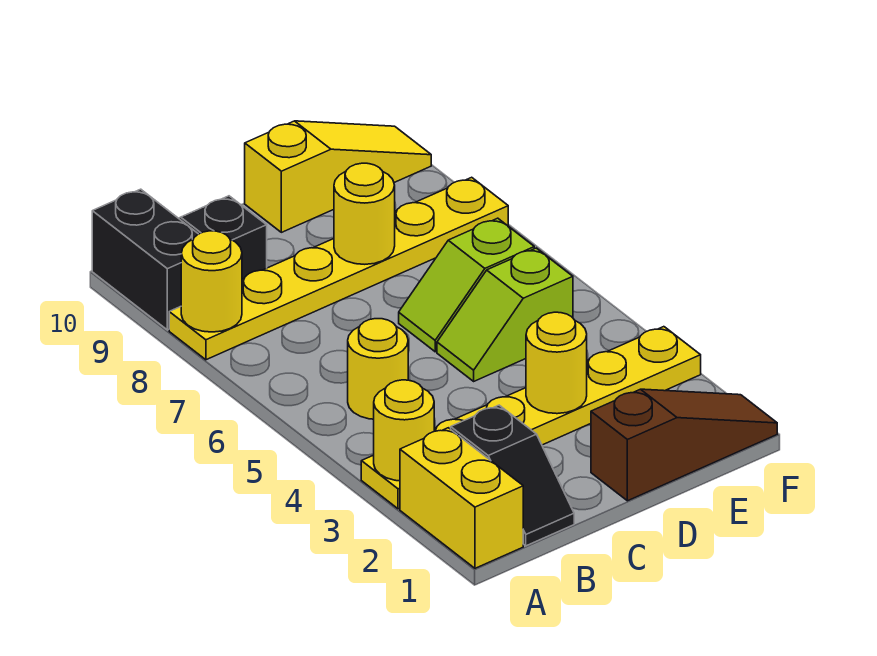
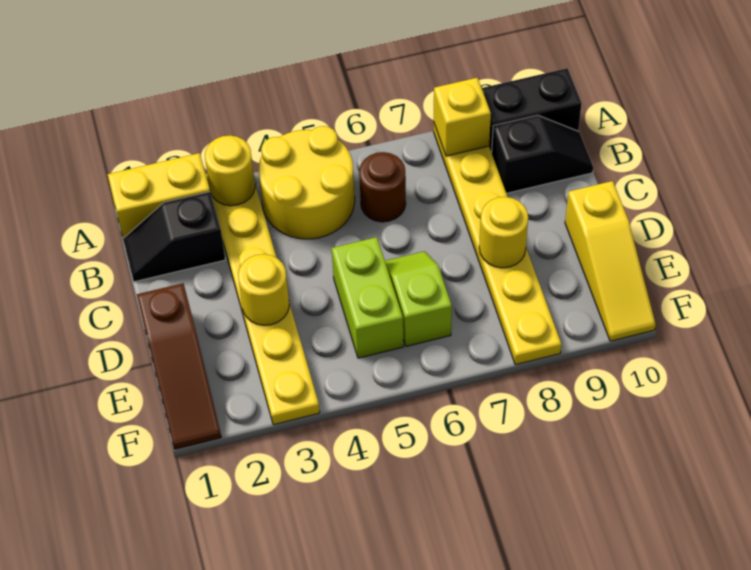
yellow round brick A8 level 2 -> yellow brick A8 level 2
yellow round brick B5 level 1 -> yellow round brick A4:B5 level 1
none -> brown round brick B6 level 1
lime slope D5:E5 level 1 top E -> lime brick D5:E5 level 1

